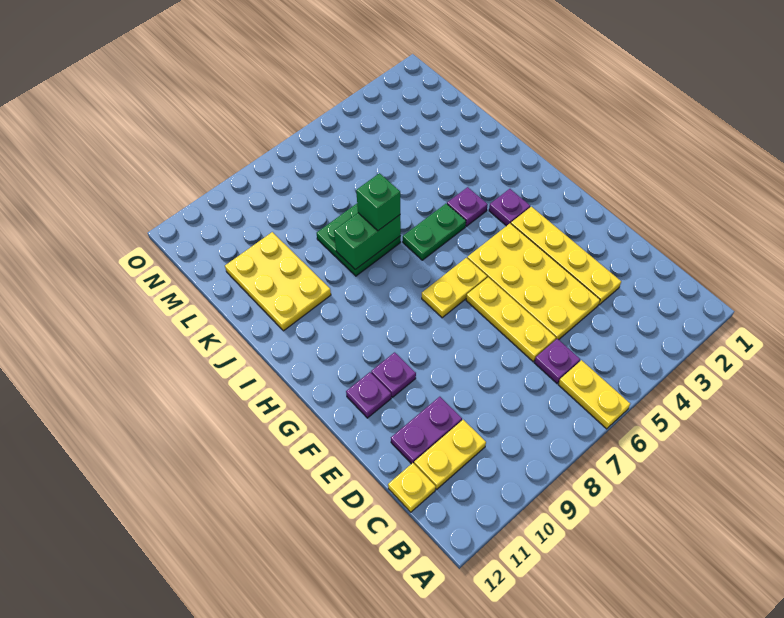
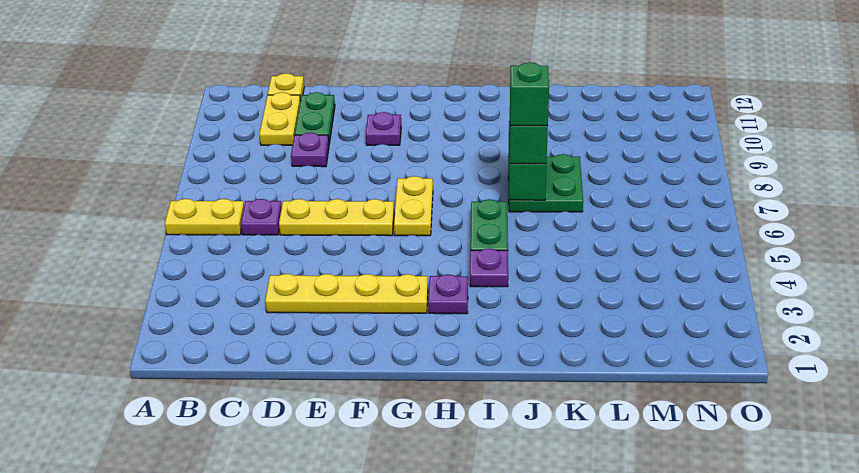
yellow plate D4:G5 level 1 -> none
purple plate D10:D11 level 1 -> green plate D10:D11 level 1
purple plate F11 level 1 -> purple plate D9 level 1
none -> green brick J7 level 4
yellow plate J10:L11 level 1 -> none

